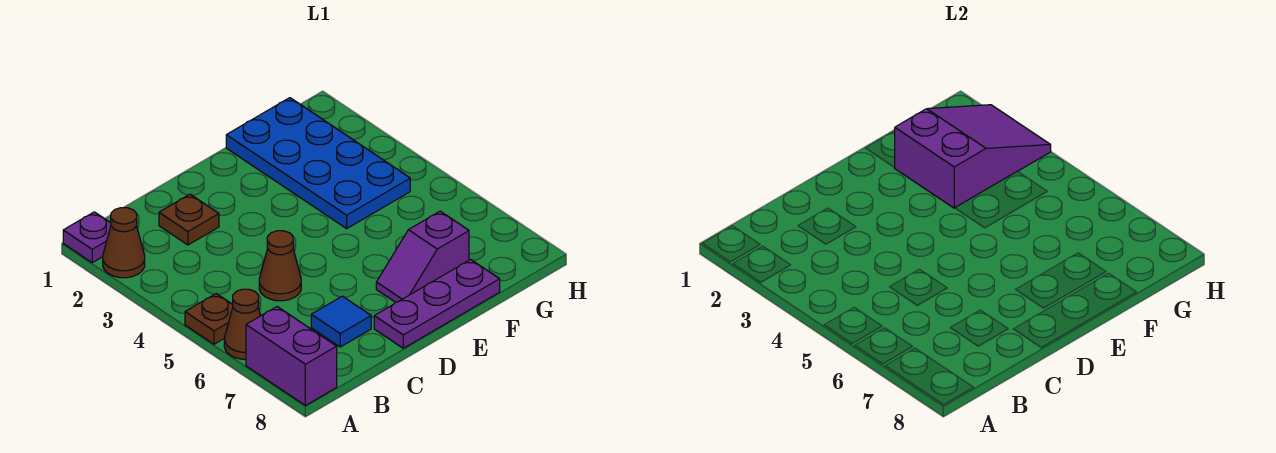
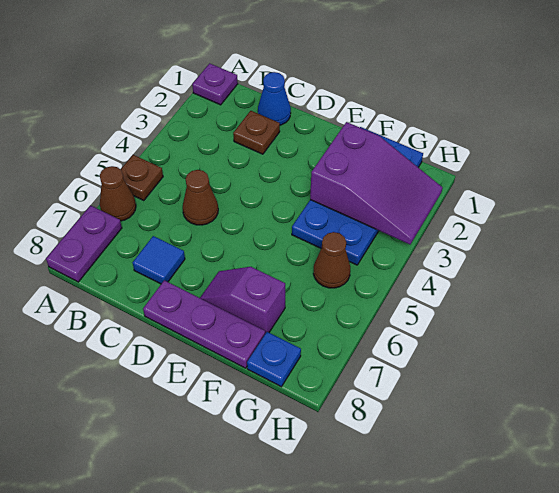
brown cone A2 level 1 -> brown cone G5 level 1
purple brick A7:A8 level 1 -> purple plate A7:A8 level 1
none -> blue cone C1 level 1
none -> blue plate G8 level 1

